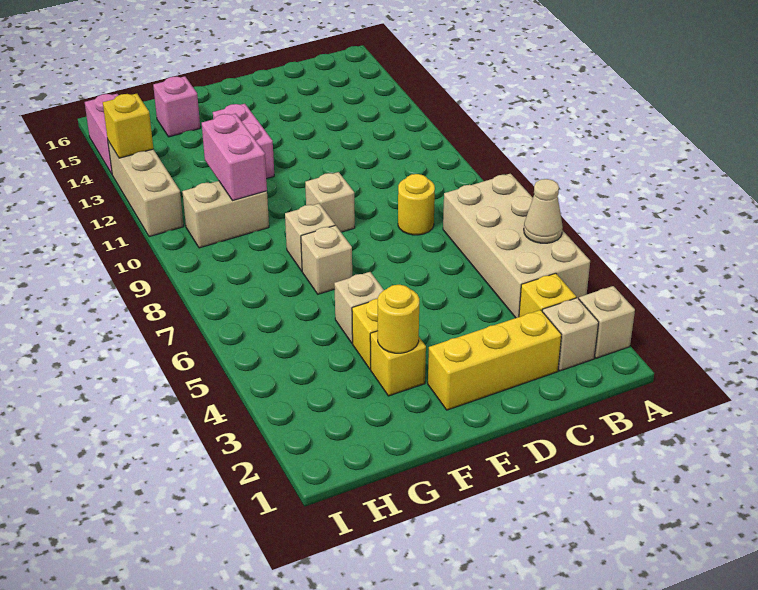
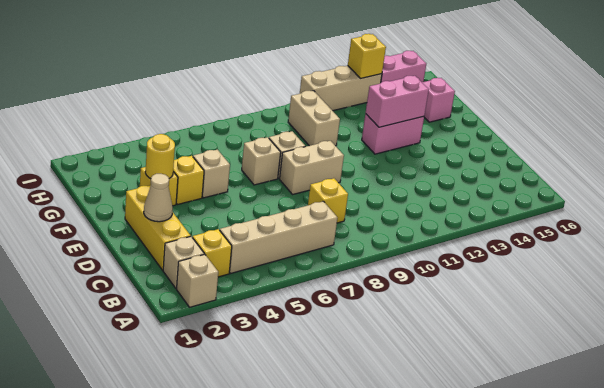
tan brick A4:B7 level 1 -> tan brick B4:B7 level 1
tan cone A5 level 2 -> tan cone D2 level 2
yellow round brick C8 level 1 -> yellow brick C8 level 1
tan brick E9 level 1 -> tan brick E8:E9 level 1
pink brick G10:G11 level 2 -> pink brick F12:F13 level 2

